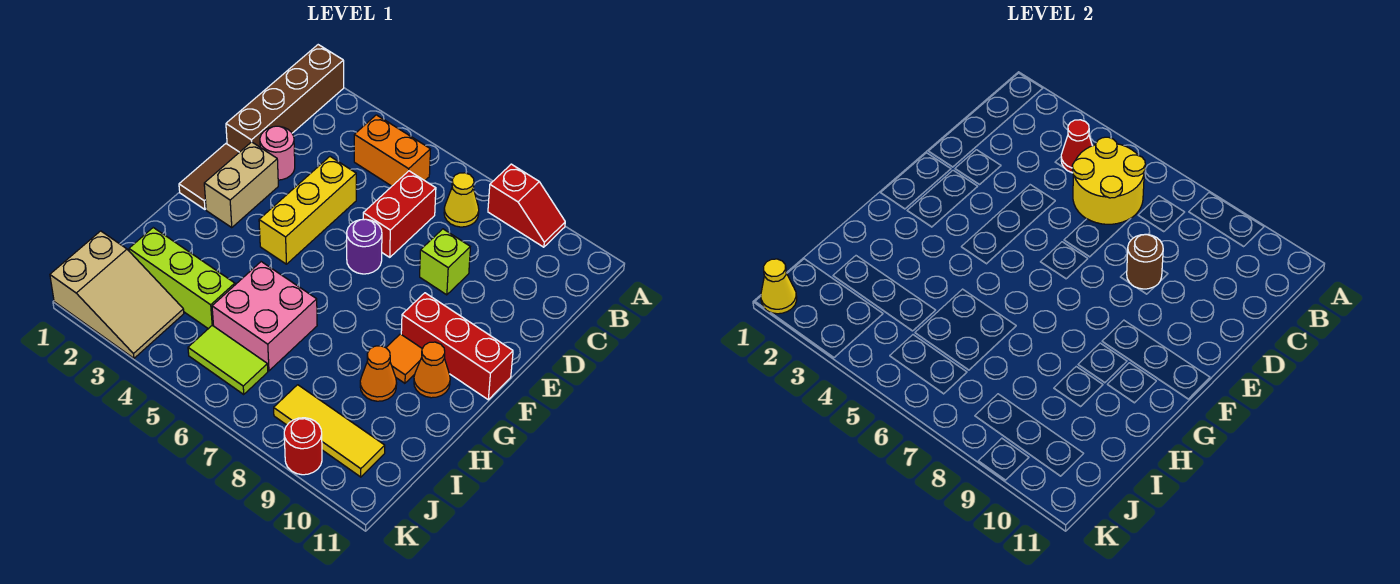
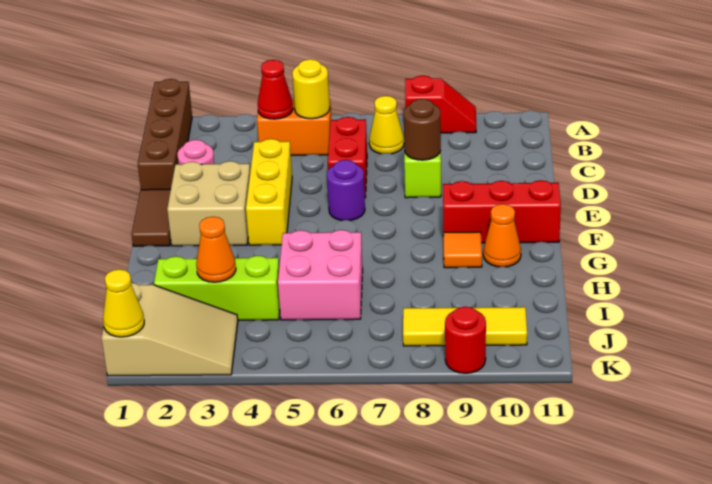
yellow round brick B5:C6 level 2 -> yellow round brick B5 level 2
tan brick E2:F2 level 1 -> tan brick E2:F3 level 1
orange cone H9 level 1 -> orange cone I3 level 2
lime tile J5:J6 level 1 -> none

